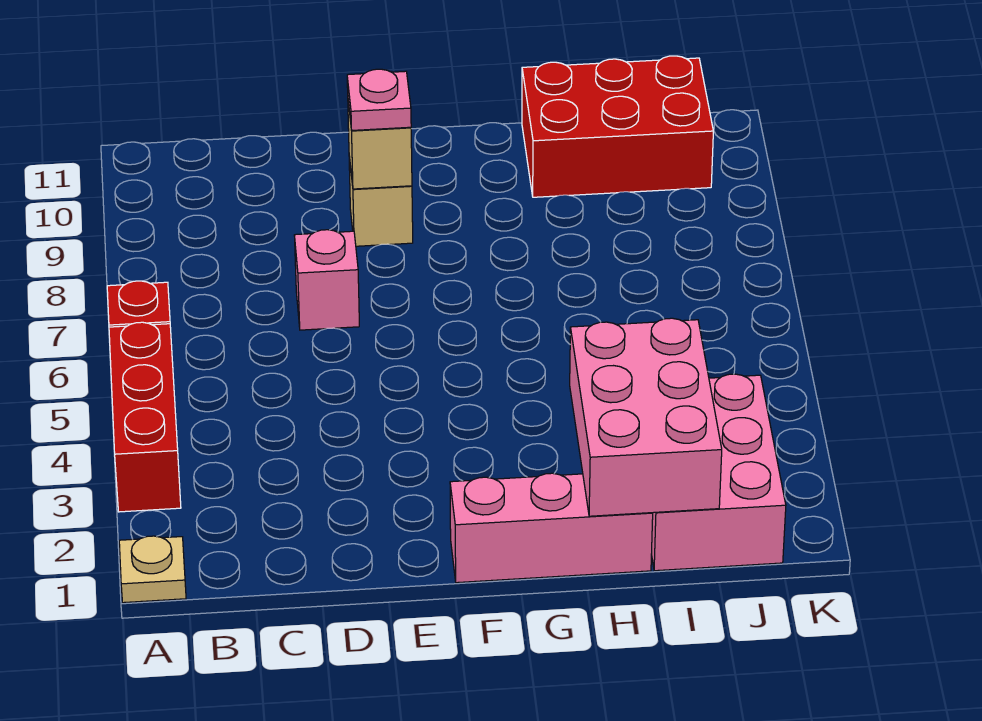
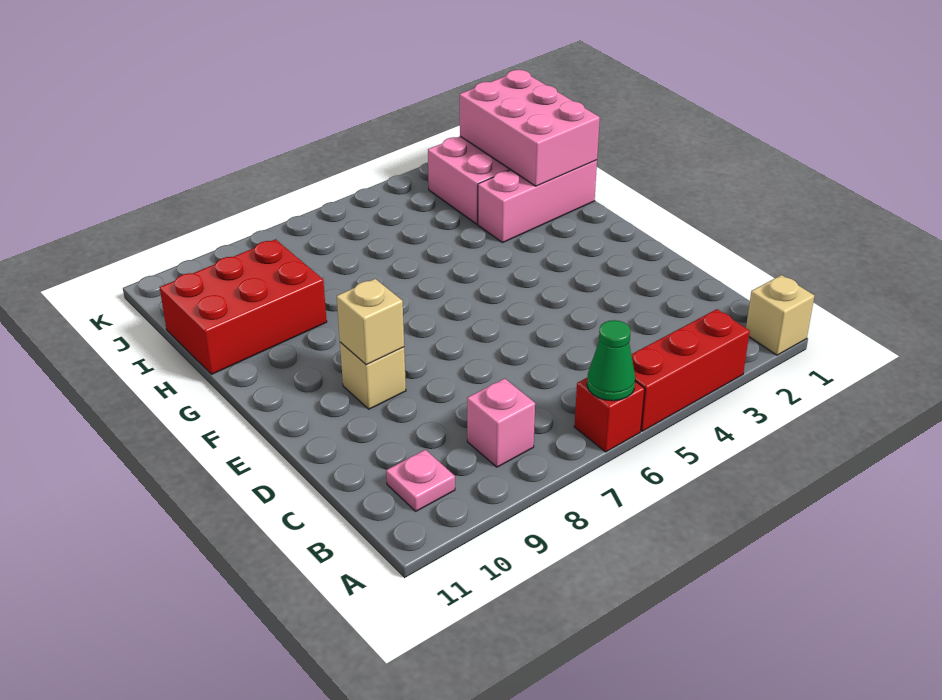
tan plate A1 level 1 -> tan brick A1 level 1
none -> green cone A6 level 2
pink brick D7 level 1 -> pink brick B8 level 1
pink plate E9 level 3 -> pink plate B10 level 1
pink brick F1:H1 level 1 -> pink brick H1:H3 level 1
pink brick H1:I3 level 2 -> pink brick H1:J2 level 2
red brick H10:J11 level 1 -> red brick H9:I11 level 1

